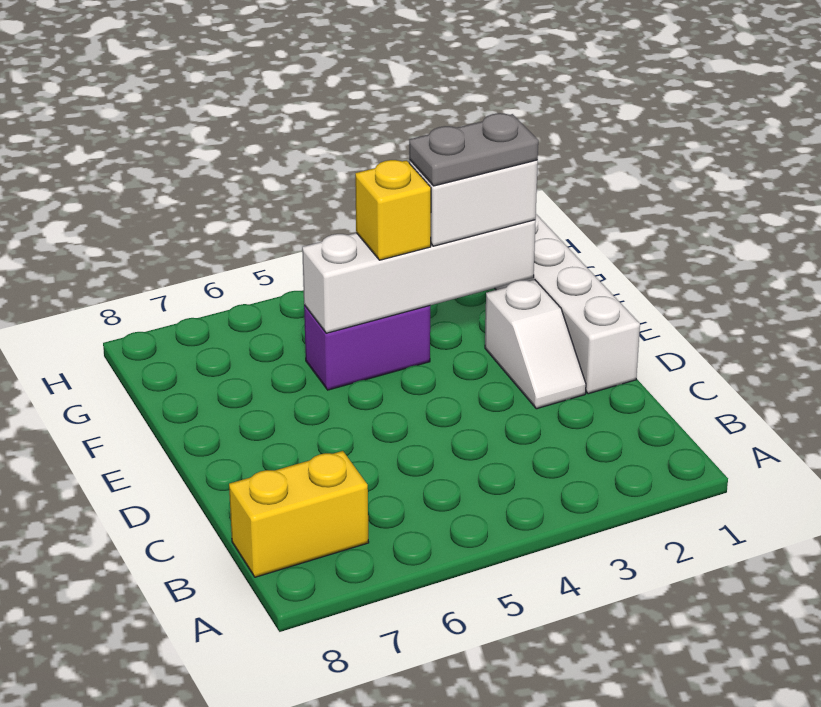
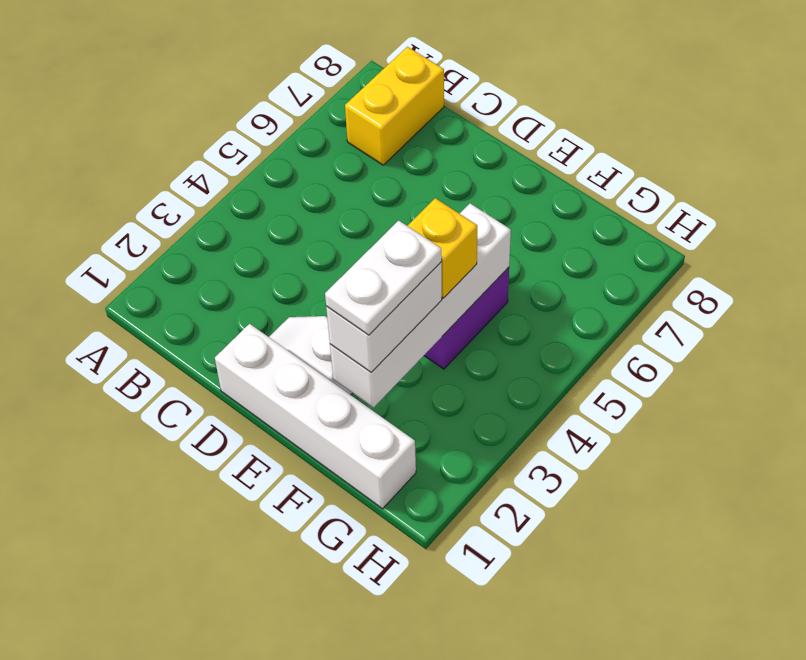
grey plate F2:F3 level 4 -> white plate F2:F3 level 4

